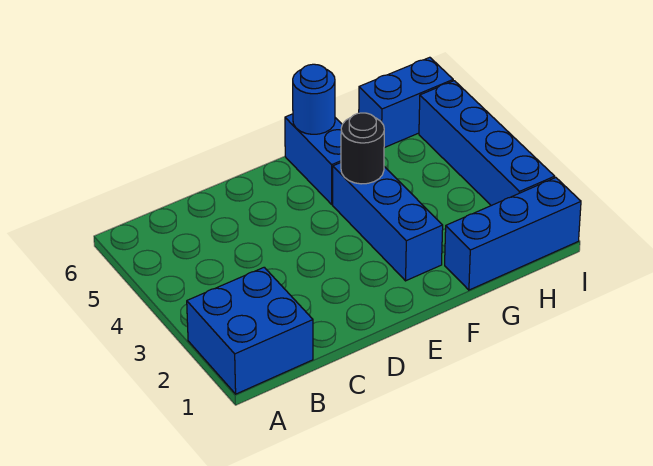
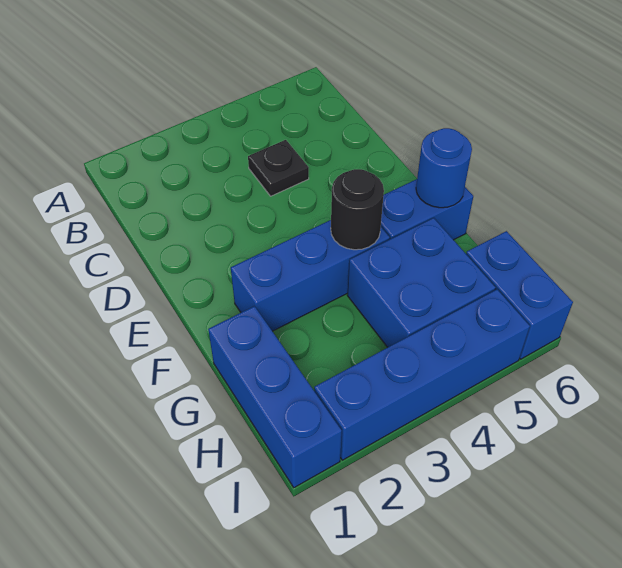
blue brick A1:B2 level 1 -> blue brick G4:H5 level 1
none -> black plate C4 level 1

